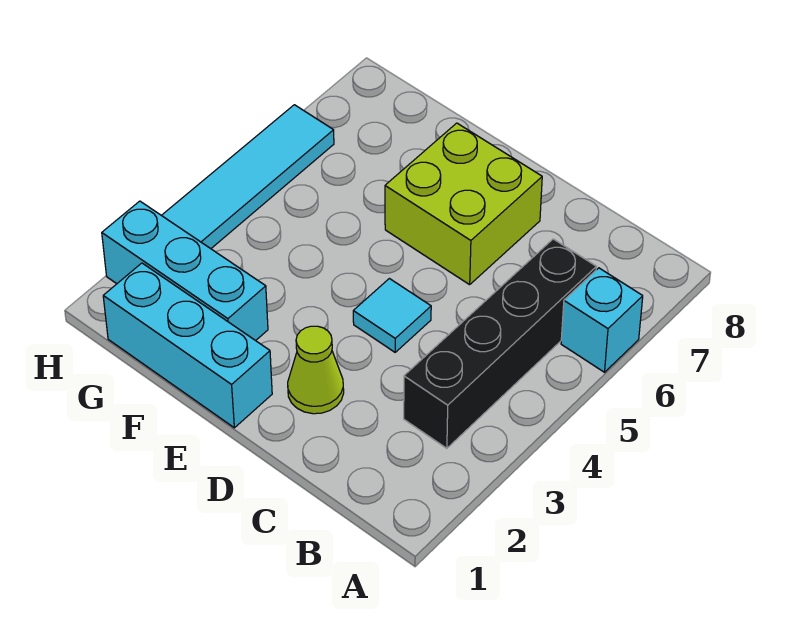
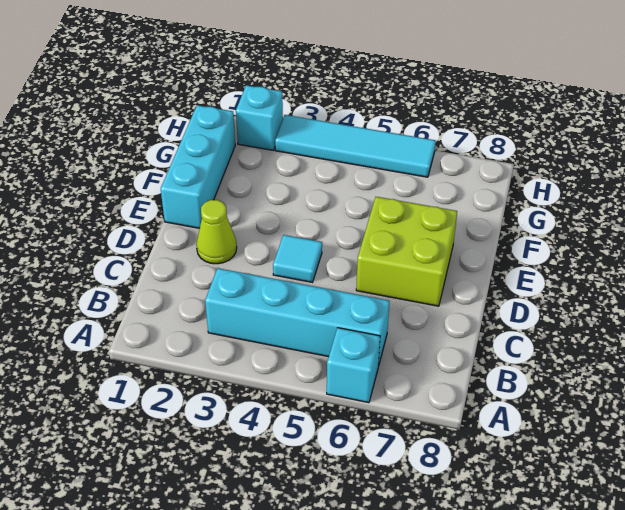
black brick B3:B6 level 1 -> cyan brick B3:B6 level 1
cyan brick F2:H2 level 1 -> cyan brick H2 level 1

